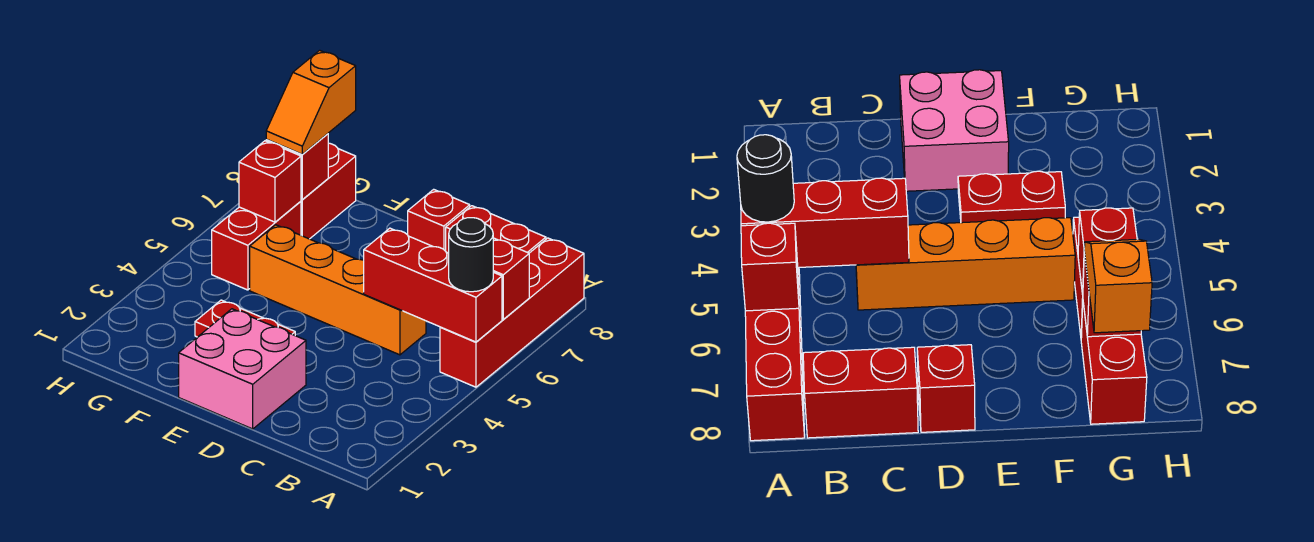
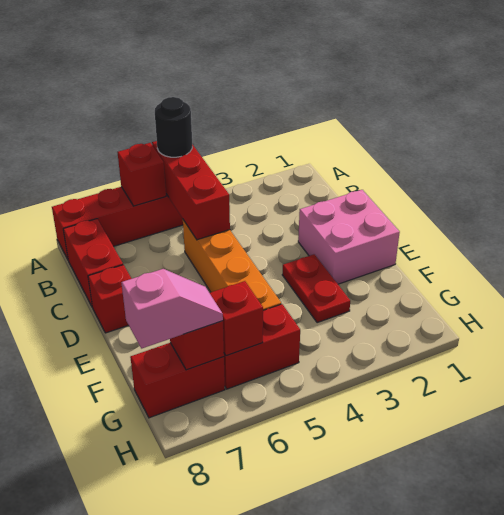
orange slope G7:G8 level 3 top 8 -> pink slope G7:G8 level 3 top 8

